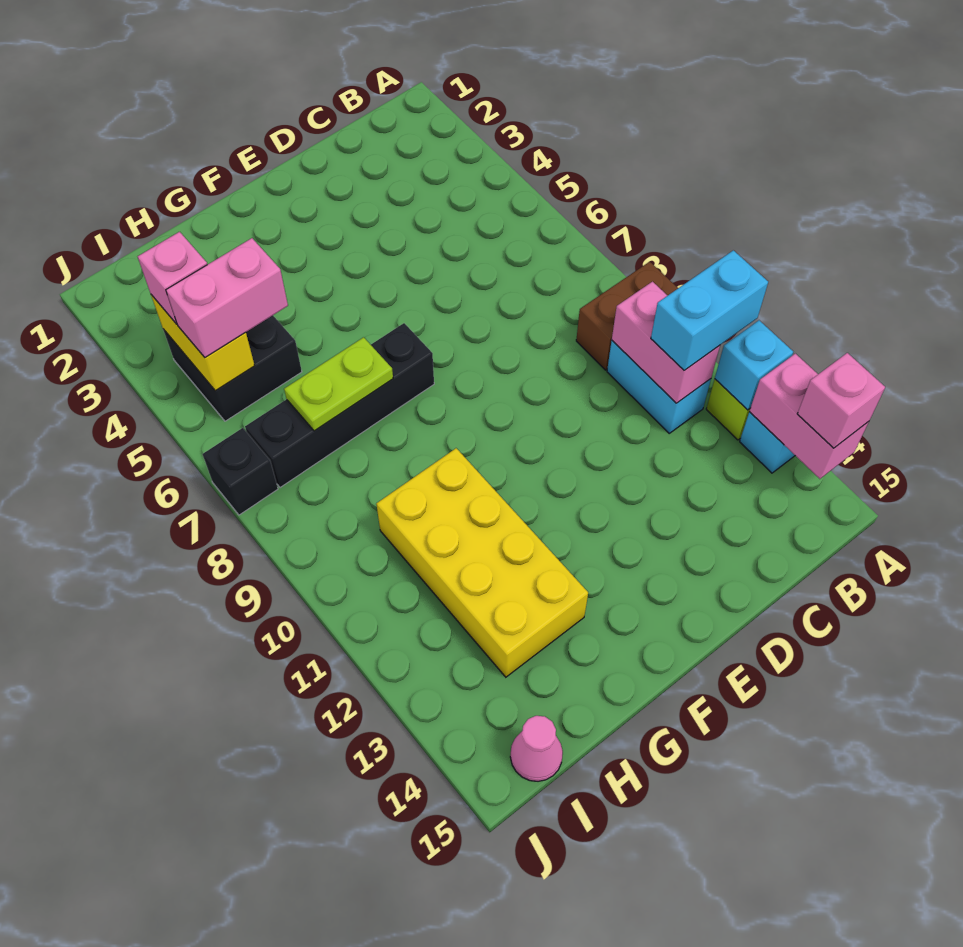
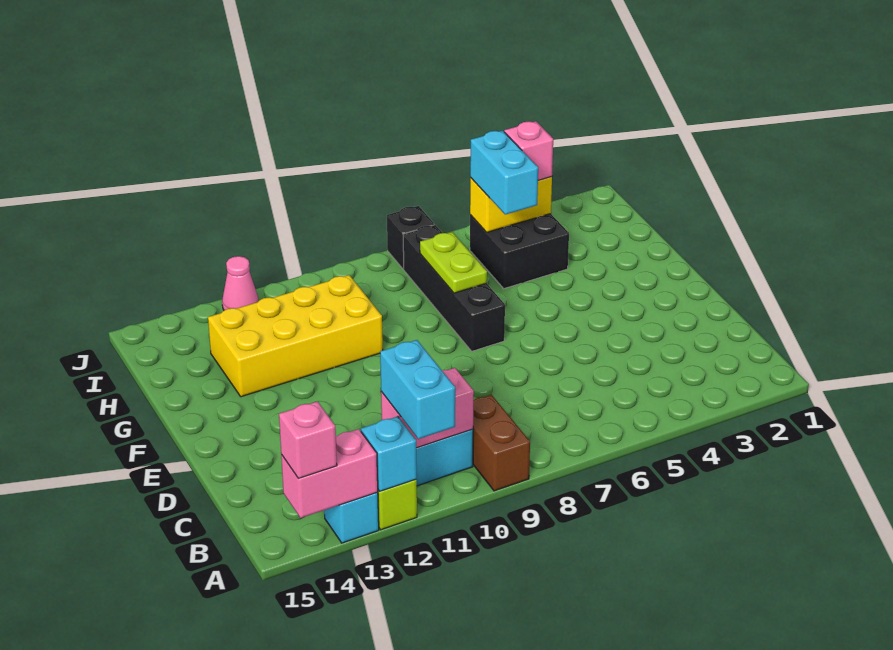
pink brick H5:I5 level 3 -> cyan brick H5:I5 level 3
pink cone I15 level 1 -> pink cone J12 level 1

